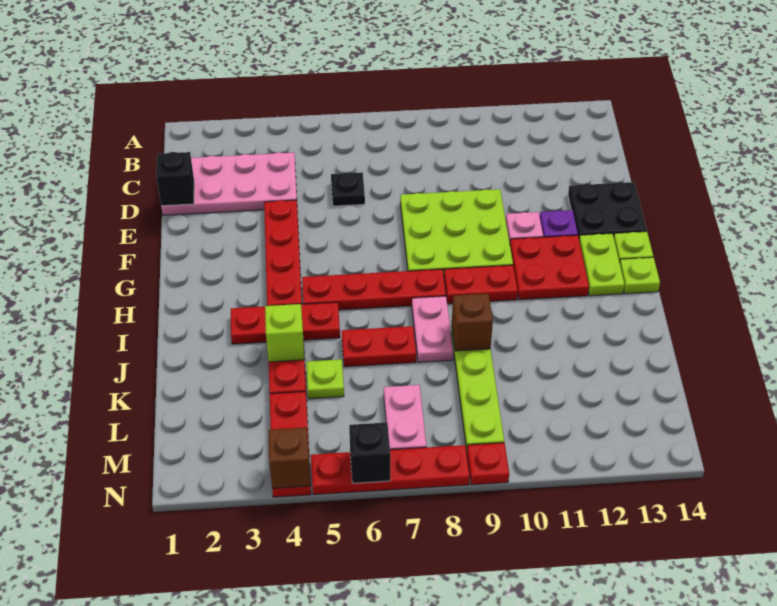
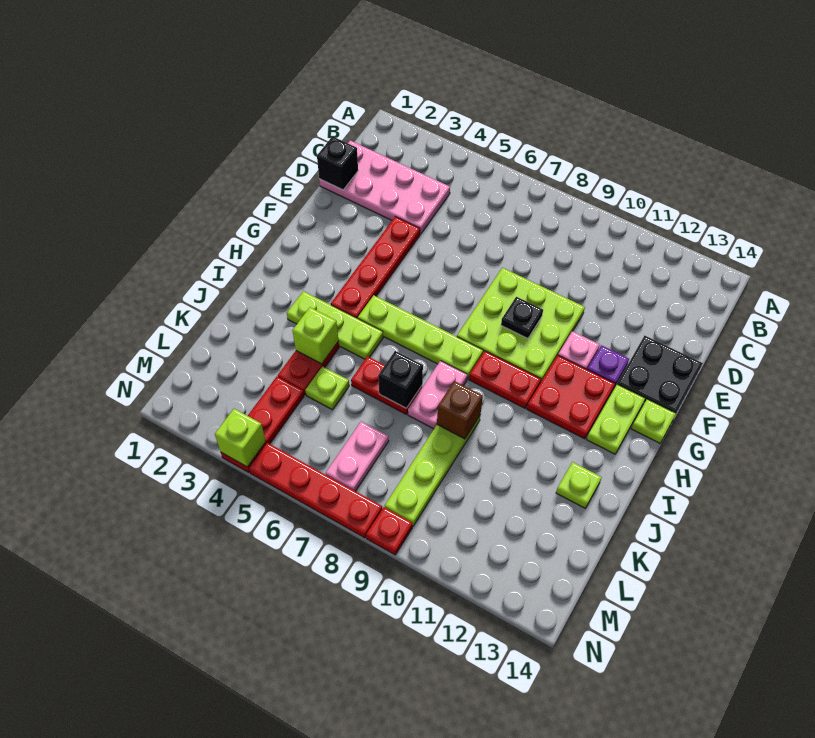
black plate D6 level 1 -> black plate F9 level 2
red plate H5:H8 level 1 -> lime plate H5:H8 level 1
lime plate H14 level 1 -> lime plate J13 level 1
red plate I3:I5 level 1 -> lime plate I3:I5 level 1
brown brick N4 level 2 -> lime brick N4 level 2
black brick N6 level 2 -> black brick J7 level 2

